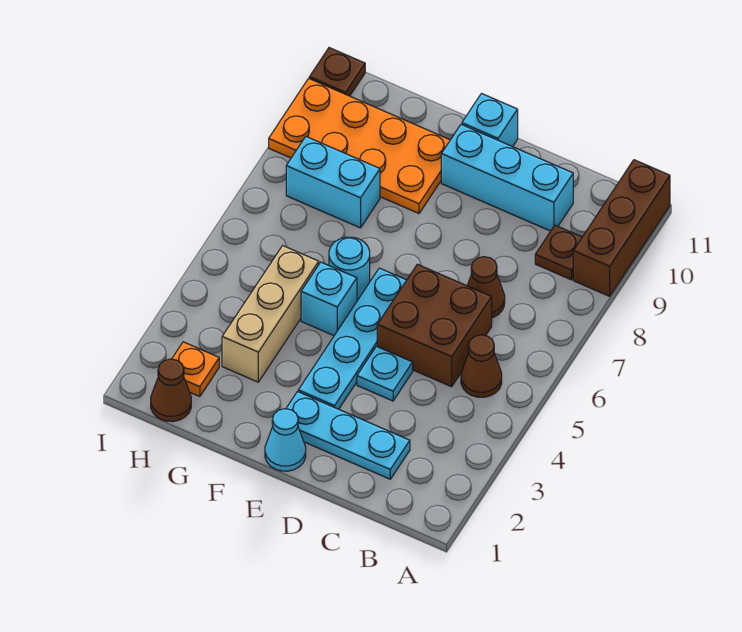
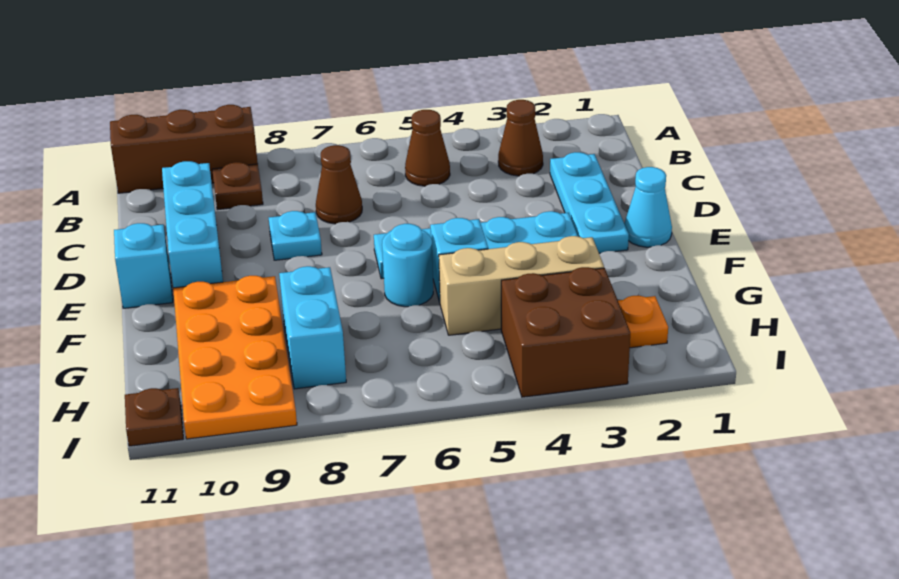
brown brick C5:D6 level 1 -> brown brick H3:I4 level 1
cyan plate D4 level 1 -> cyan plate D8 level 1
brown cone H1 level 1 -> brown cone B3 level 1

